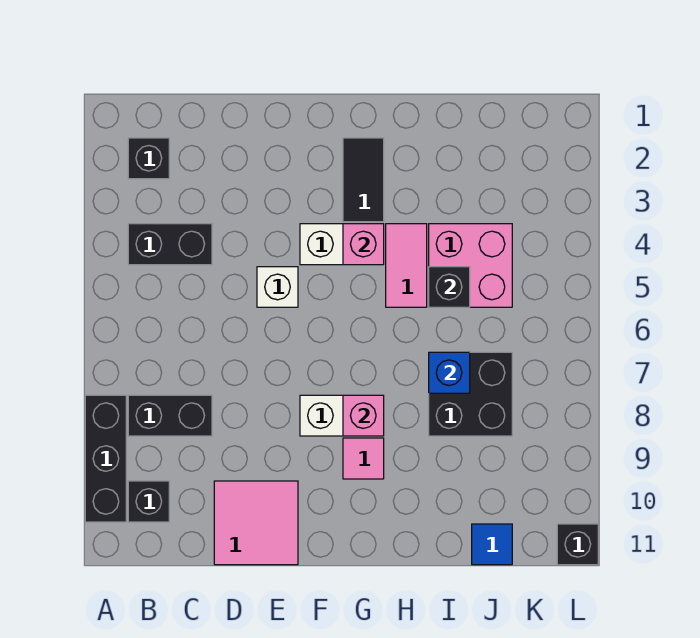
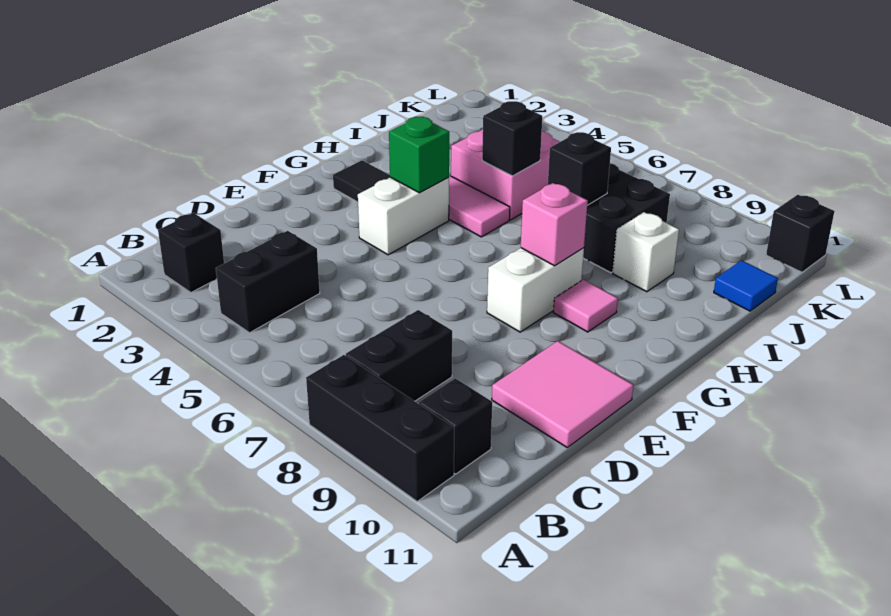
white brick E5 level 1 -> white brick I9 level 1
pink brick G4 level 2 -> green brick G4 level 2
blue brick I7 level 2 -> black brick I7 level 2

